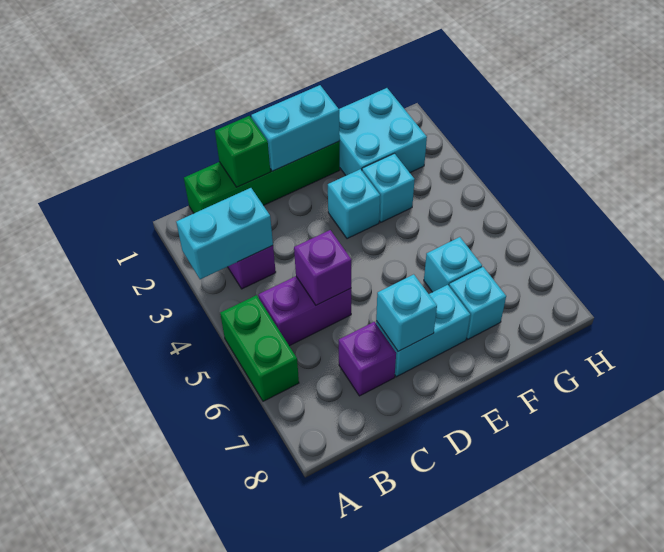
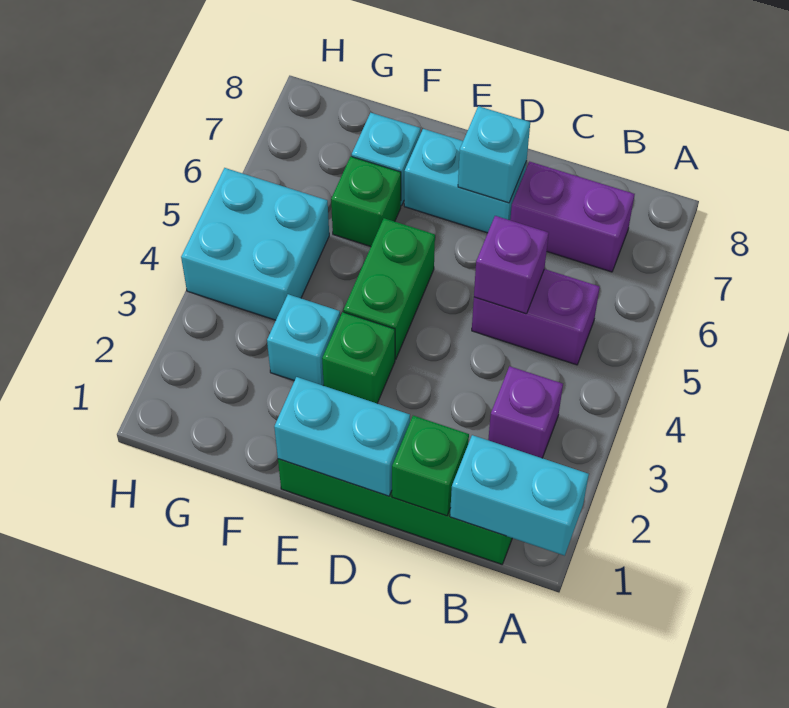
cyan brick A3:B3 level 2 -> cyan brick A1:B1 level 2
green brick A5:A6 level 1 -> green brick E4:E5 level 1
purple brick C7 level 1 -> purple brick B7:C7 level 1
cyan brick E3 level 1 -> green brick E3 level 1
cyan brick F1:G2 level 1 -> cyan brick G4:H5 level 1
cyan brick F6 level 1 -> green brick F6 level 1

